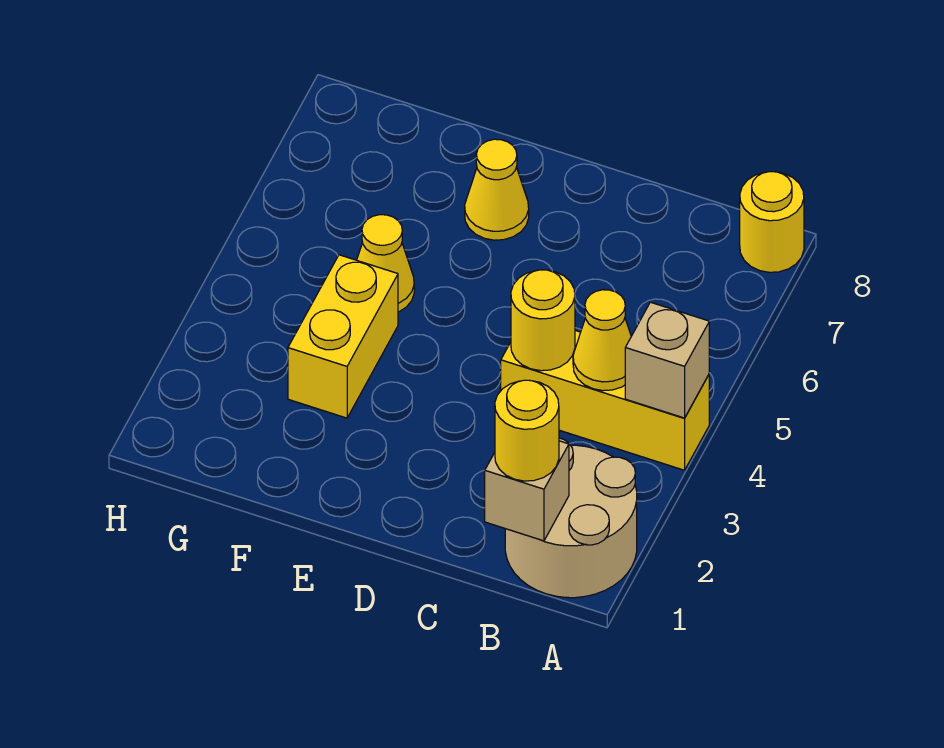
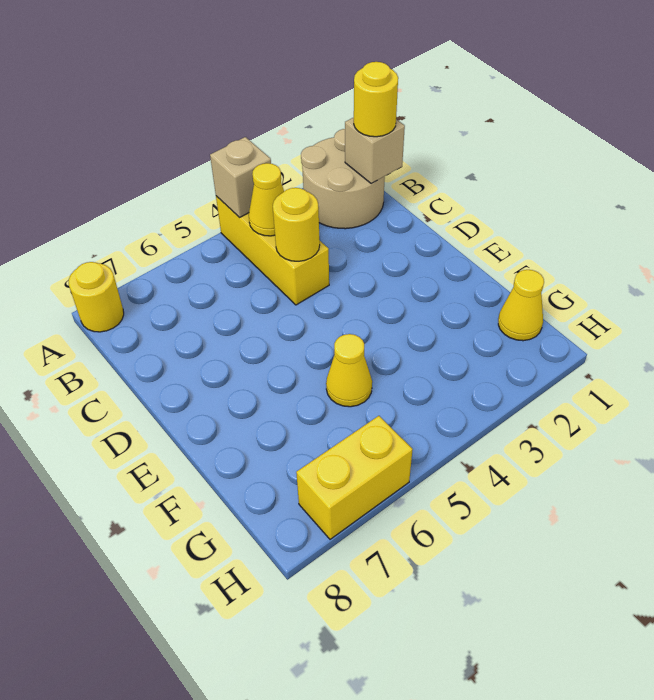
yellow cone E7 level 1 -> yellow cone G1 level 1
yellow brick F3:F4 level 1 -> yellow brick H6:H7 level 1

